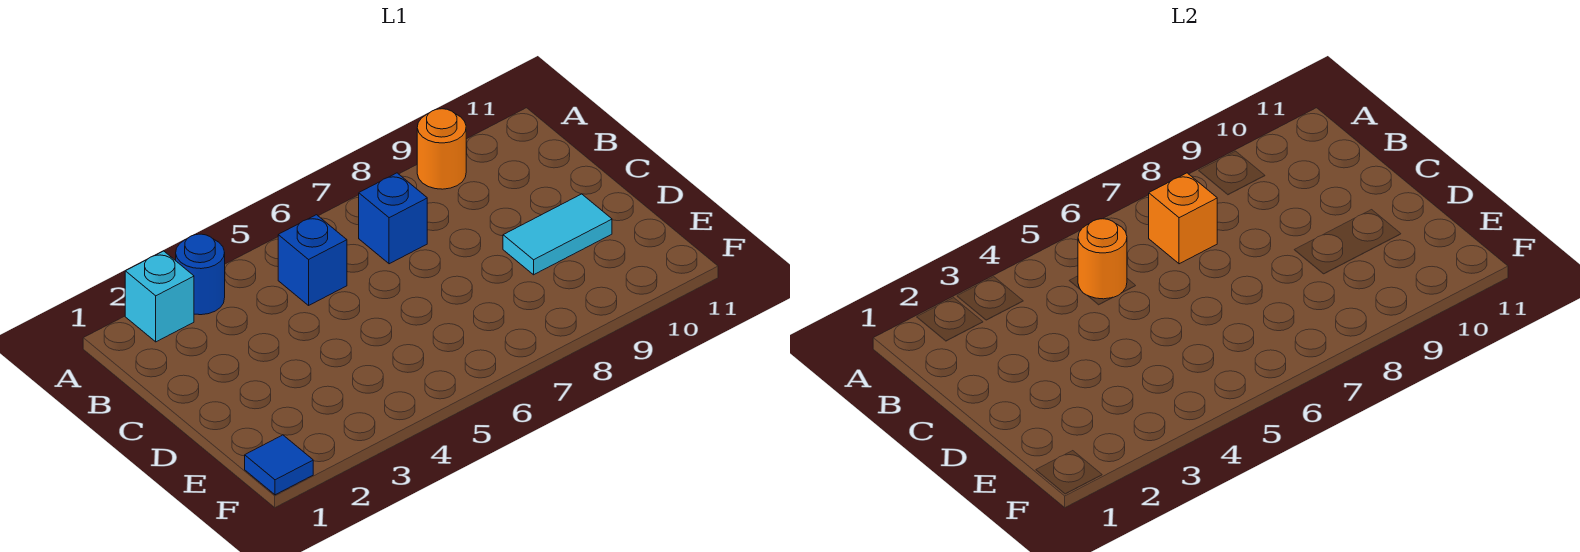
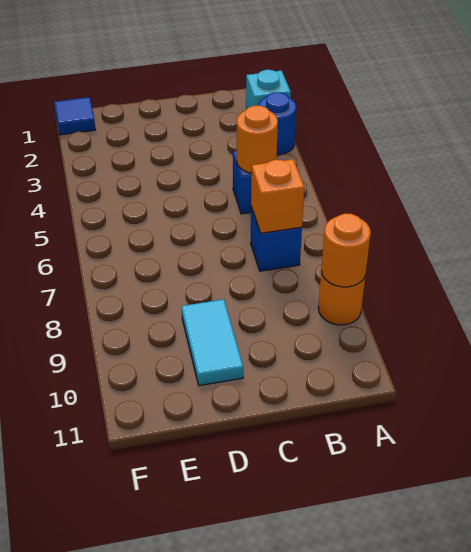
none -> orange round brick A9 level 2

